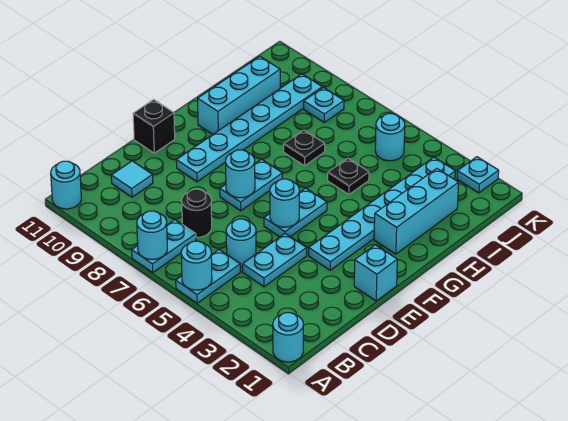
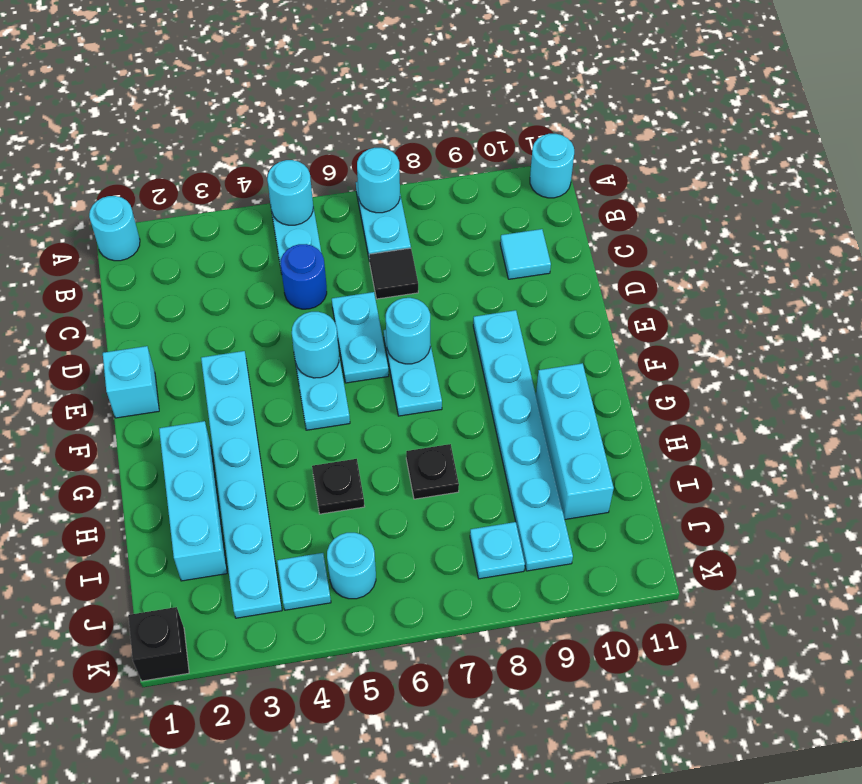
cyan plate C4:D4 level 1 -> cyan plate D6:E6 level 1
cyan round brick C5 level 1 -> blue round brick C5 level 1
black round brick C7 level 1 -> black tile C7 level 1
black brick E11 level 1 -> black brick K1 level 1
cyan plate K2 level 1 -> cyan plate J4 level 1

